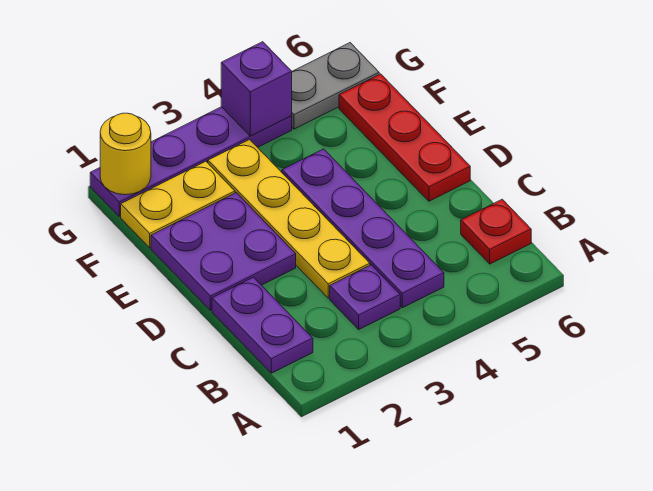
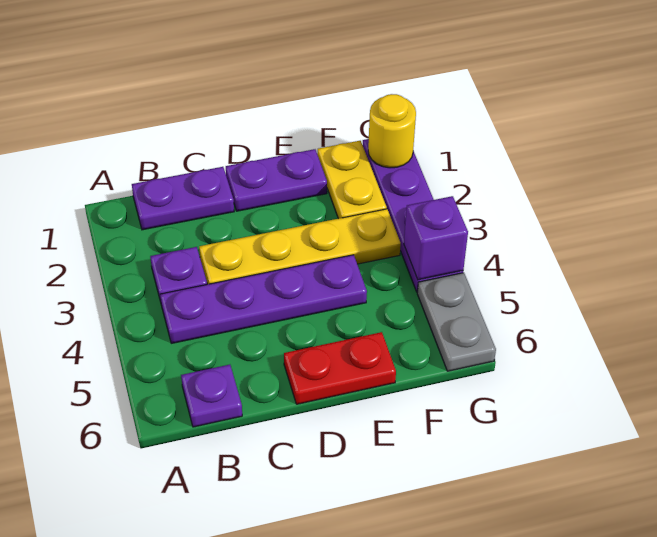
red plate B6 level 1 -> purple plate B6 level 1
purple plate D1:E2 level 1 -> purple plate D1:E1 level 1
red plate D6:F6 level 1 -> red plate D6:E6 level 1

